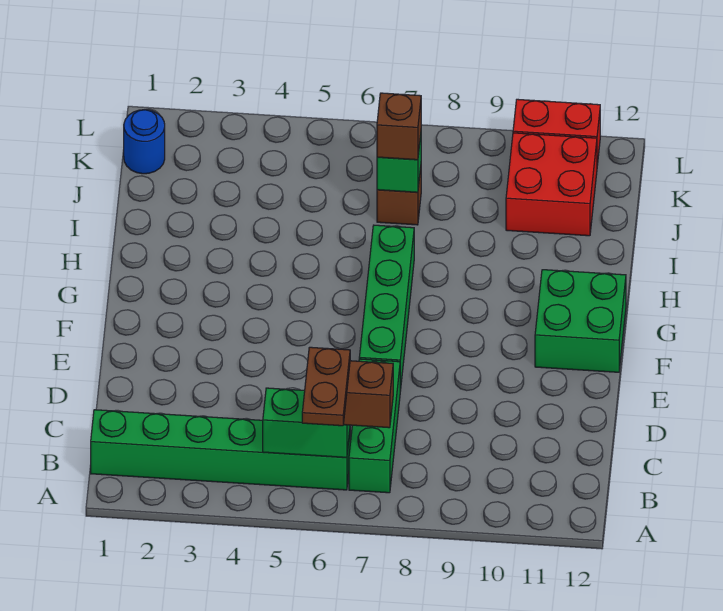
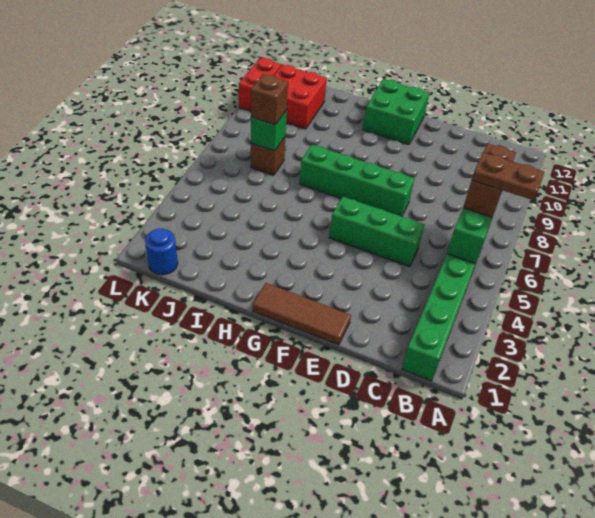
green brick B7:D7 level 1 -> green brick D5:F5 level 1
none -> brown tile E1:G1 level 1

